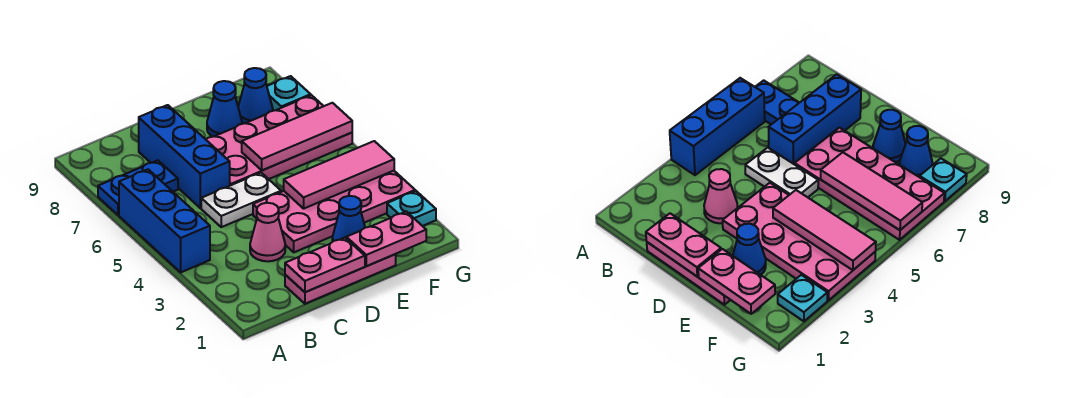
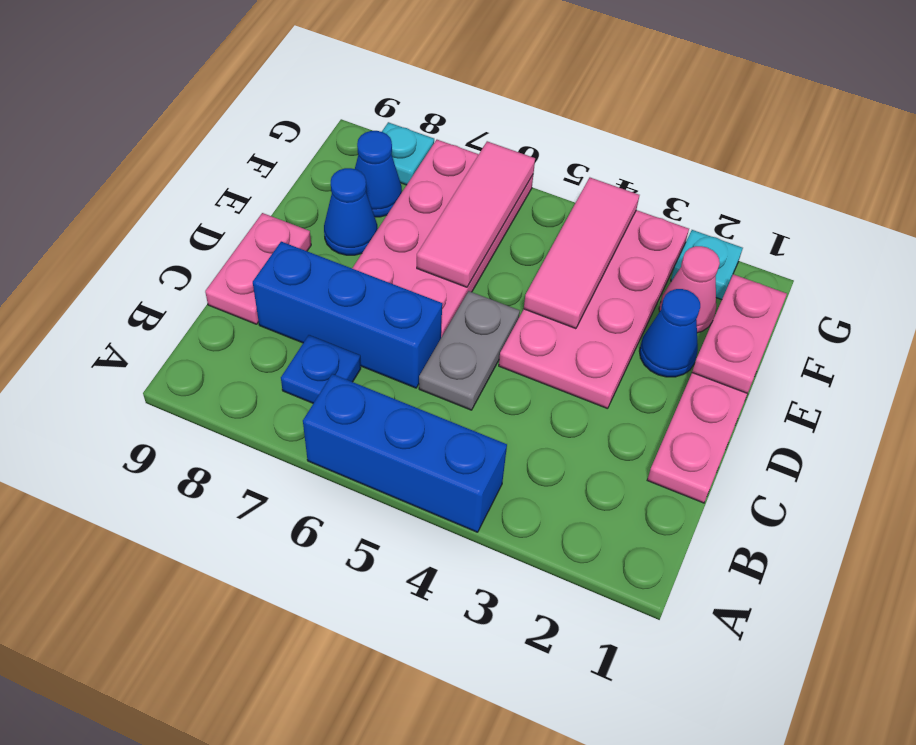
blue plate A7:B7 level 1 -> blue plate B7 level 1
pink plate C1:D1 level 2 -> pink plate C9:D9 level 1
pink cone C3 level 1 -> pink cone F2 level 1
white plate C5:D5 level 1 -> grey plate C5:D5 level 1

